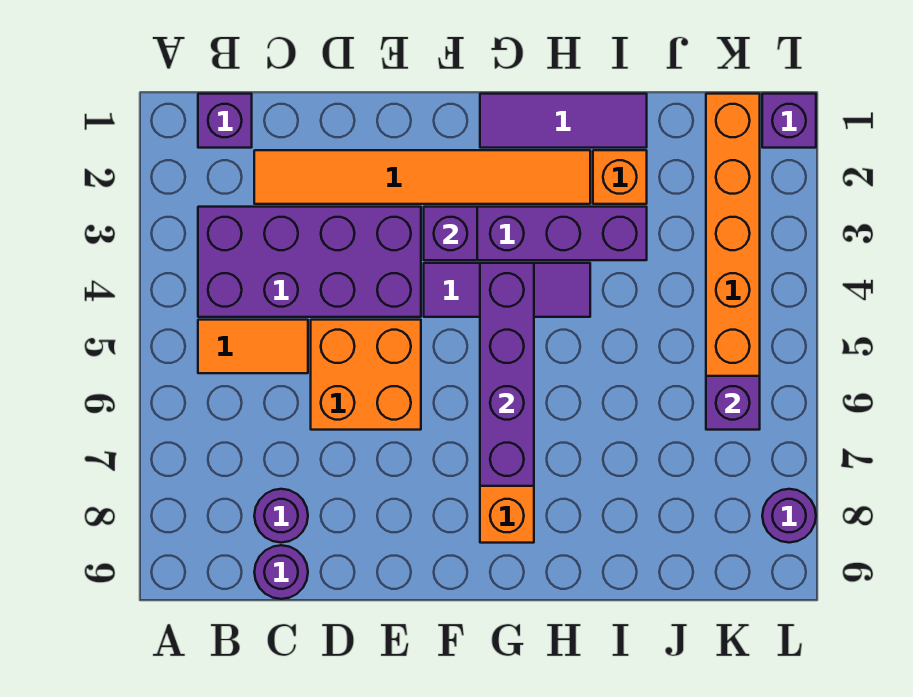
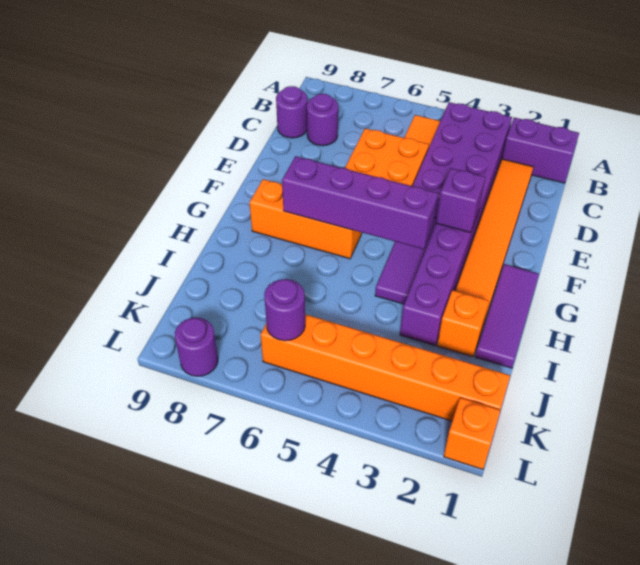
purple brick B1 level 1 -> purple brick B1:B2 level 1
purple brick K6 level 2 -> purple round brick K6 level 2
purple brick L1 level 1 -> orange brick L1 level 1

